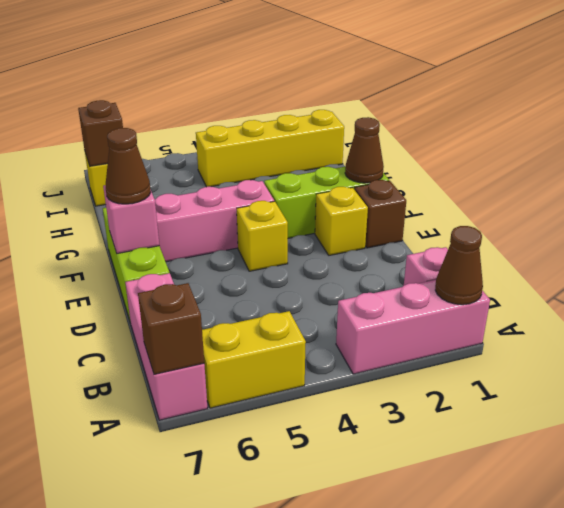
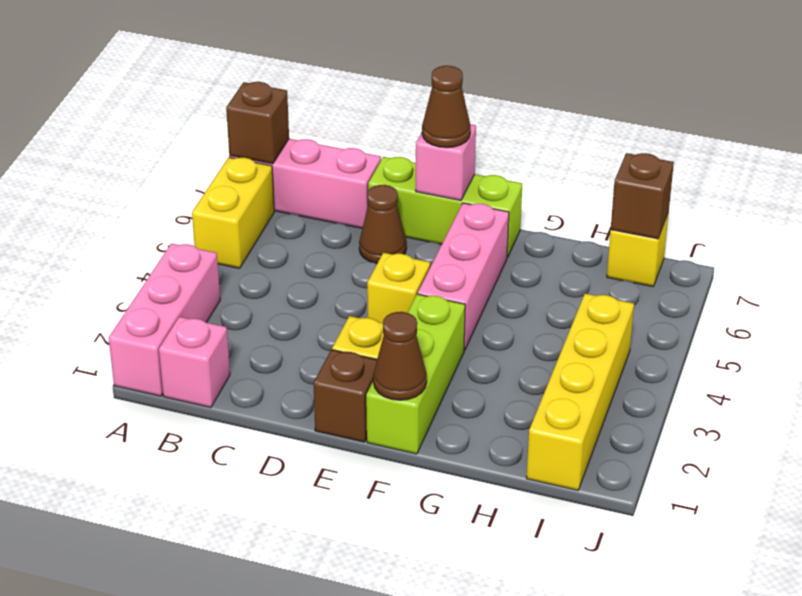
brown cone A1 level 2 -> brown cone D6 level 1

